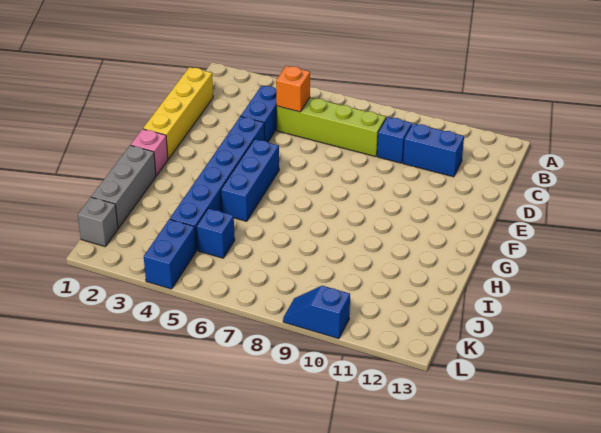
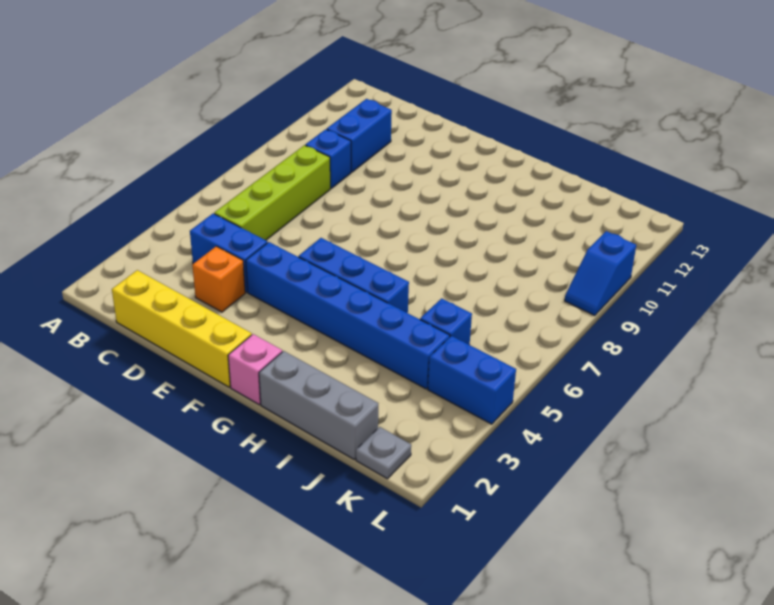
orange brick C5 level 2 -> orange brick D3 level 1
grey brick K1 level 1 -> grey plate K1 level 1

